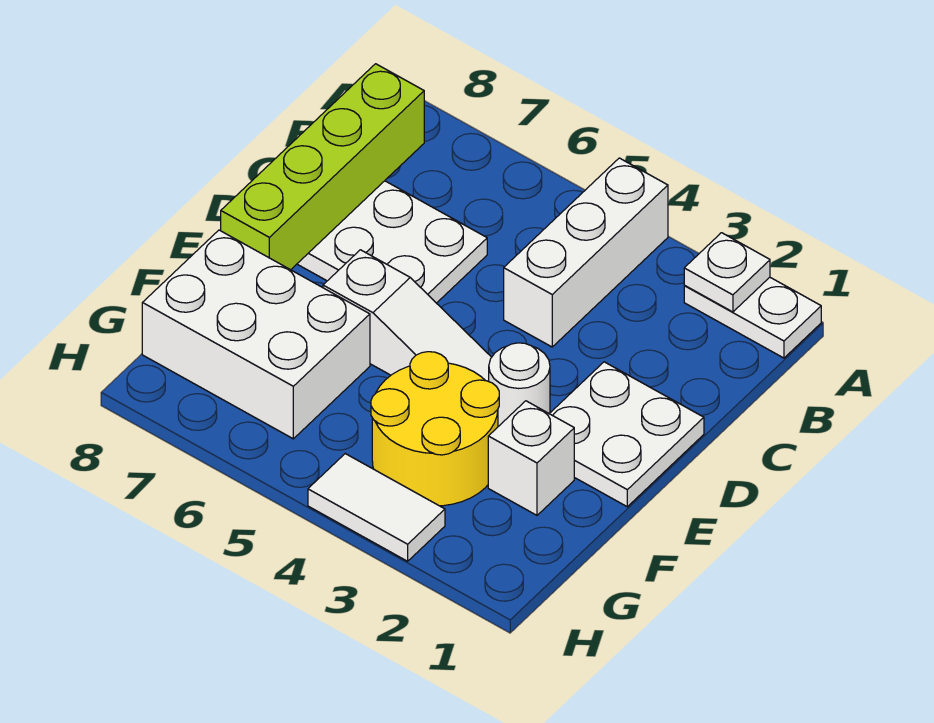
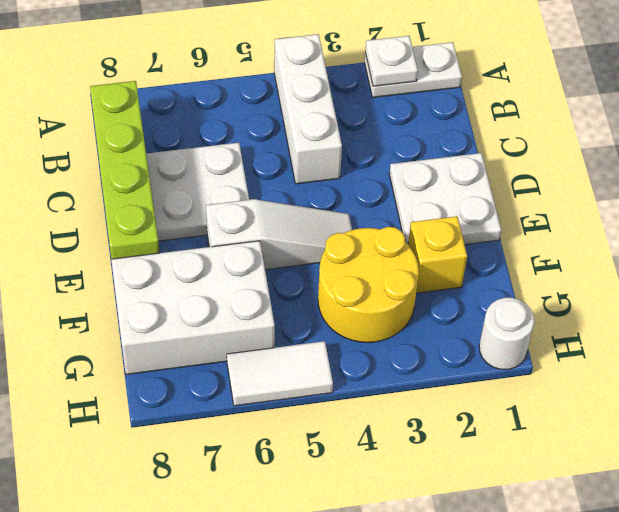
white round brick E3 level 1 -> white round brick H1 level 1
white brick F2 level 1 -> yellow brick F2 level 1
white tile H3:H4 level 1 -> white tile H5:H6 level 1

